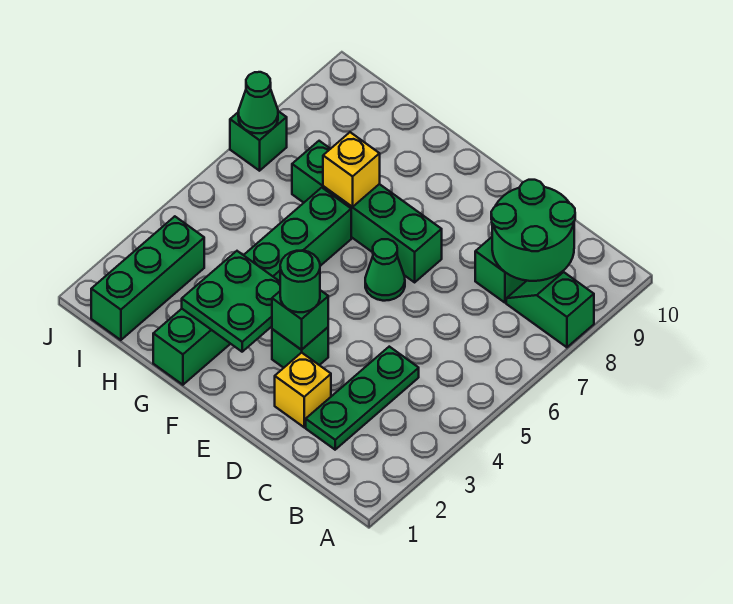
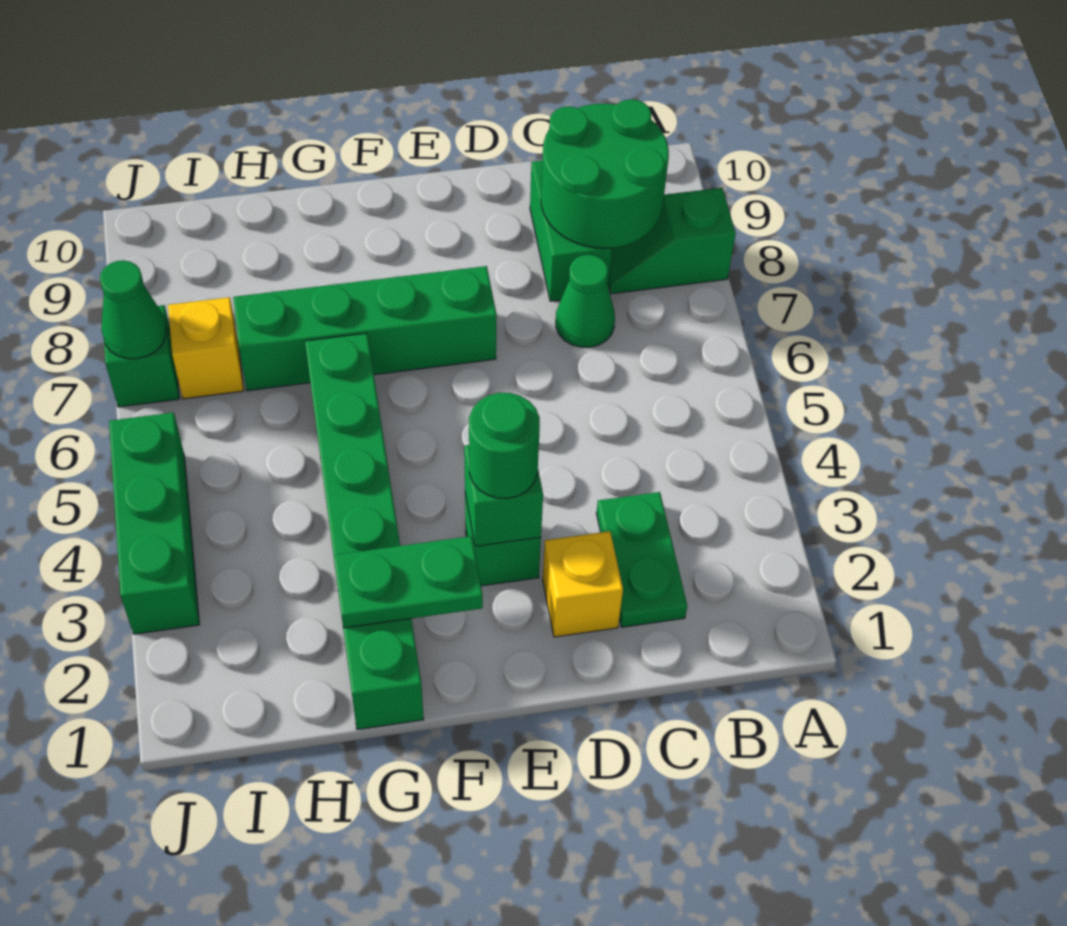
green plate C2:C4 level 1 -> green plate C2:C3 level 1
green cone E6 level 1 -> green cone C7 level 1
green plate F2:G3 level 2 -> green plate F2:G2 level 2
yellow brick G7 level 2 -> yellow brick I7 level 1
green brick I1:I3 level 1 -> green brick J3:J5 level 1

